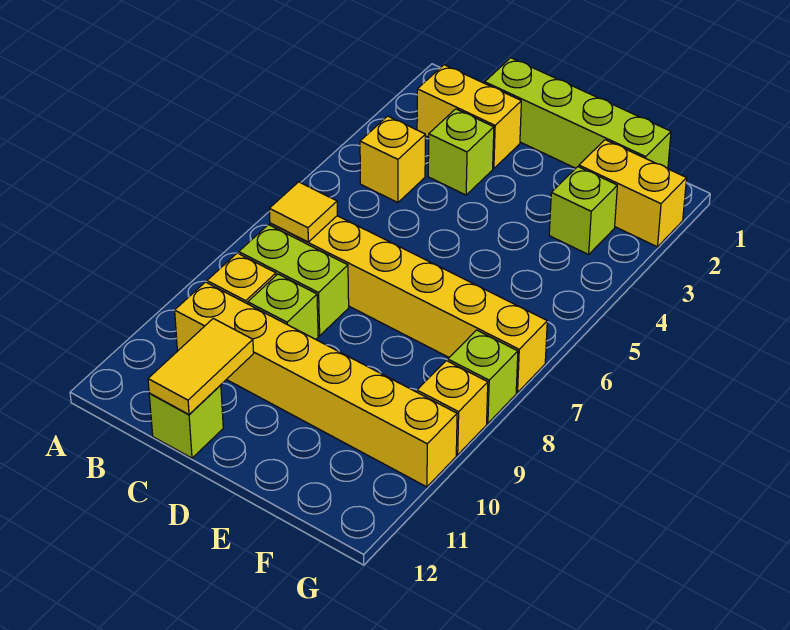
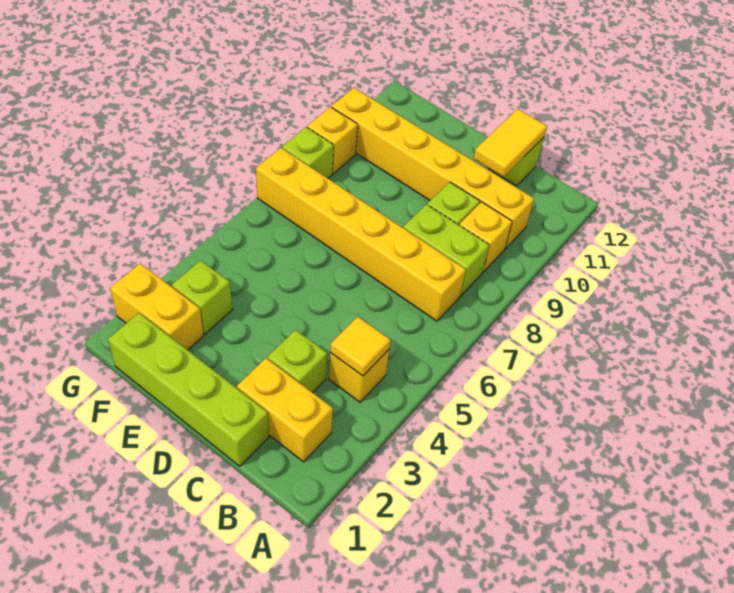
yellow tile B7 level 2 -> yellow tile B4 level 2

